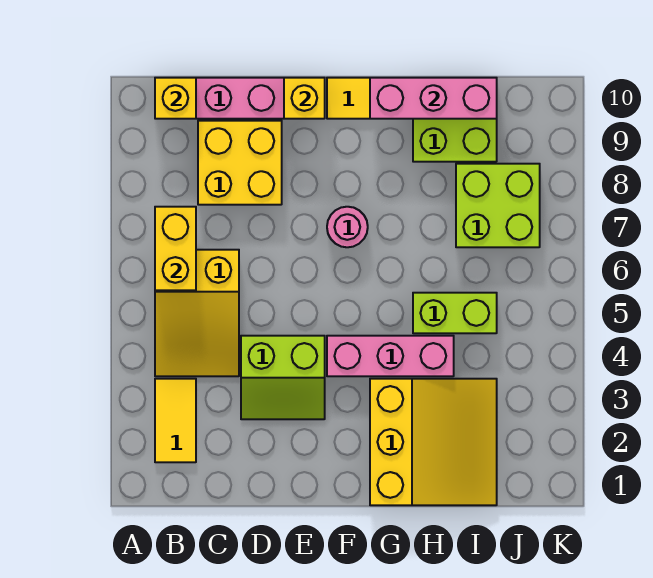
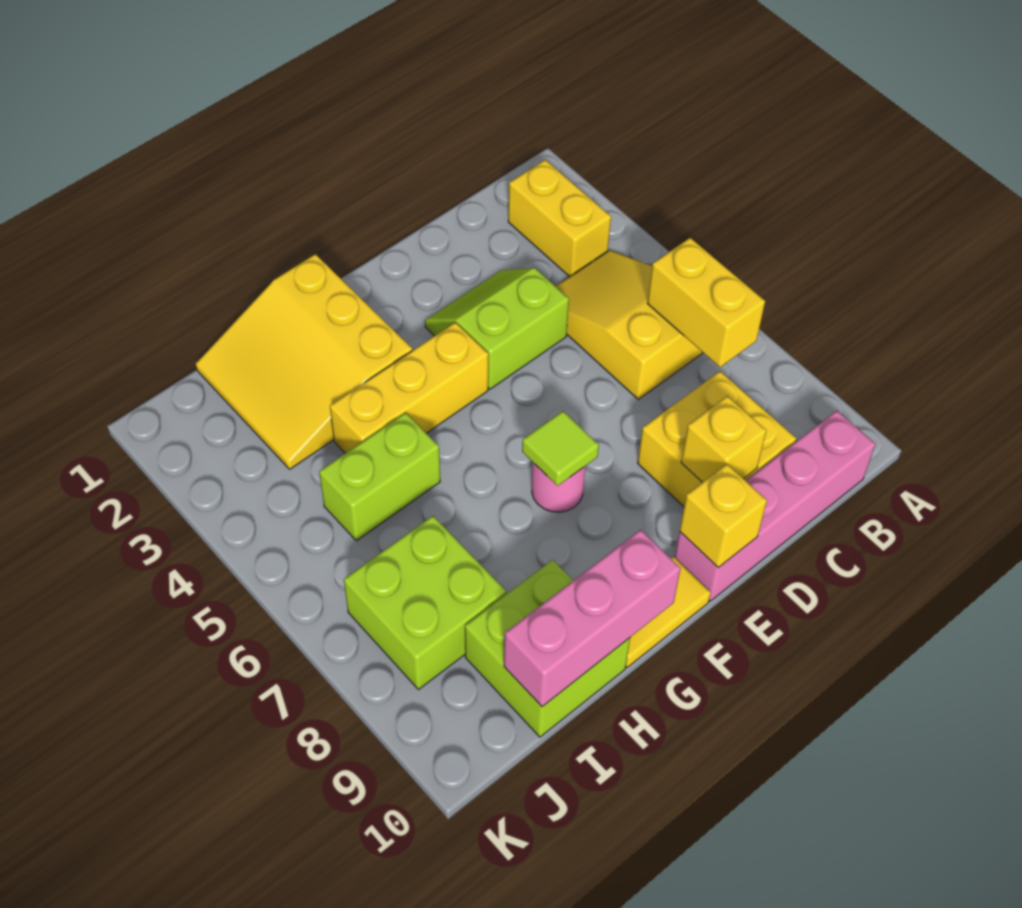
yellow tile B2:B3 level 1 -> yellow brick B2:B3 level 1
yellow brick B10 level 2 -> yellow brick D9 level 2
pink brick F4:H4 level 1 -> yellow brick F4:H4 level 1
none -> lime tile F7 level 2

